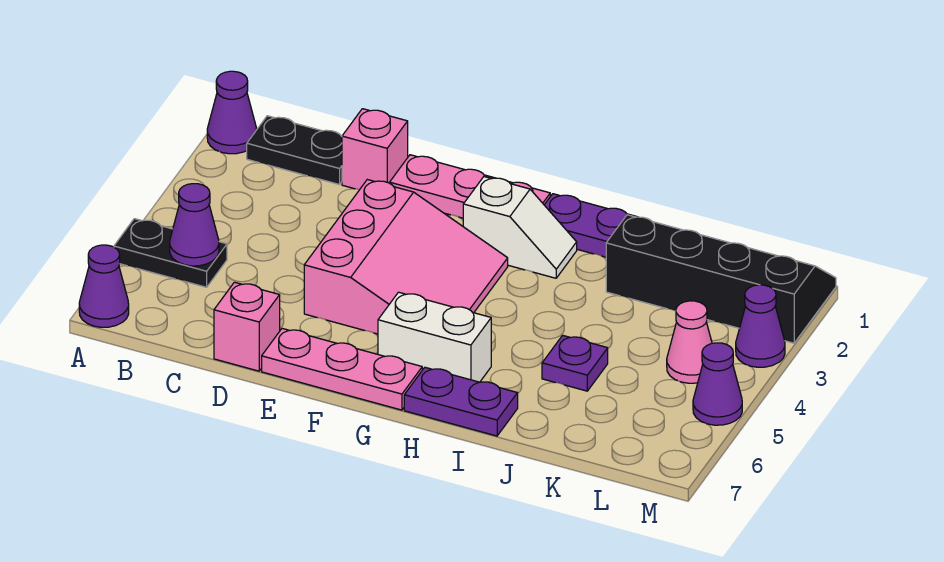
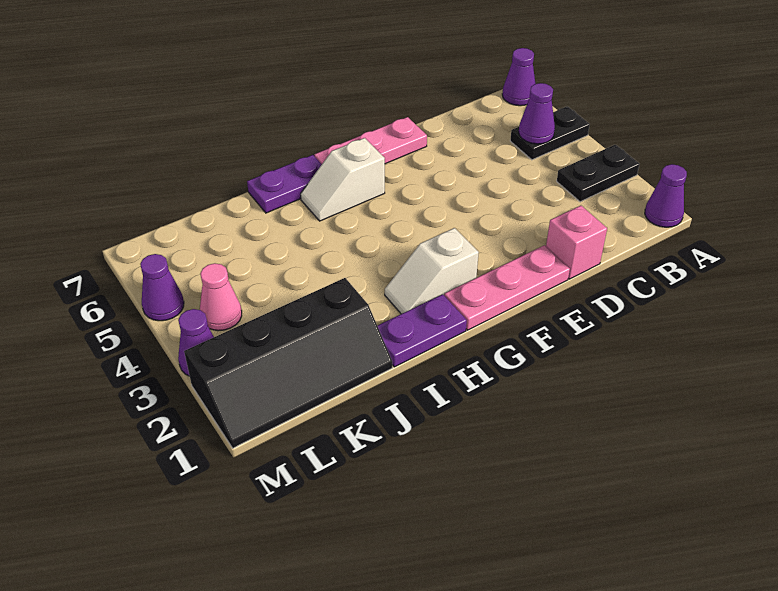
black plate B1:C1 level 1 -> black plate A3:B3 level 1
pink brick D7 level 1 -> none
pink slope E3:G5 level 1 top E -> none
white brick G6:H6 level 1 -> white slope G6:H6 level 1 top G
purple plate J5 level 1 -> none

